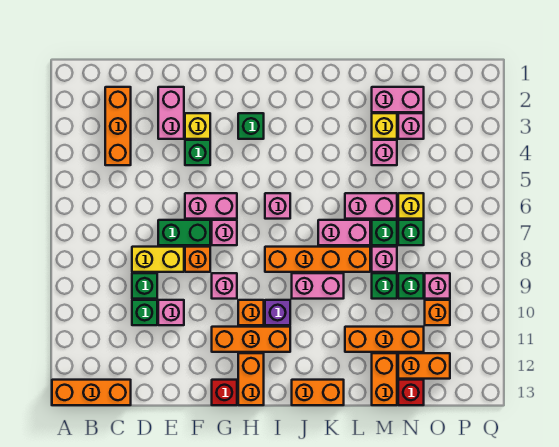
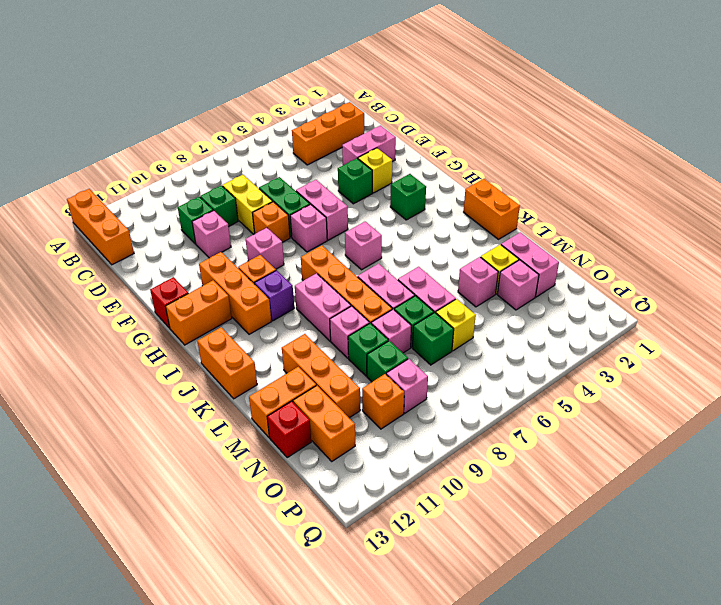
none -> orange brick J1:K1 level 1
none -> pink brick L9 level 1

